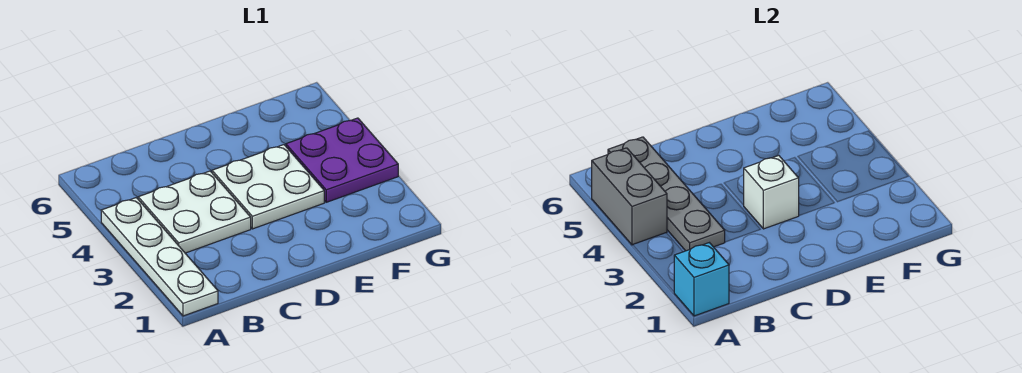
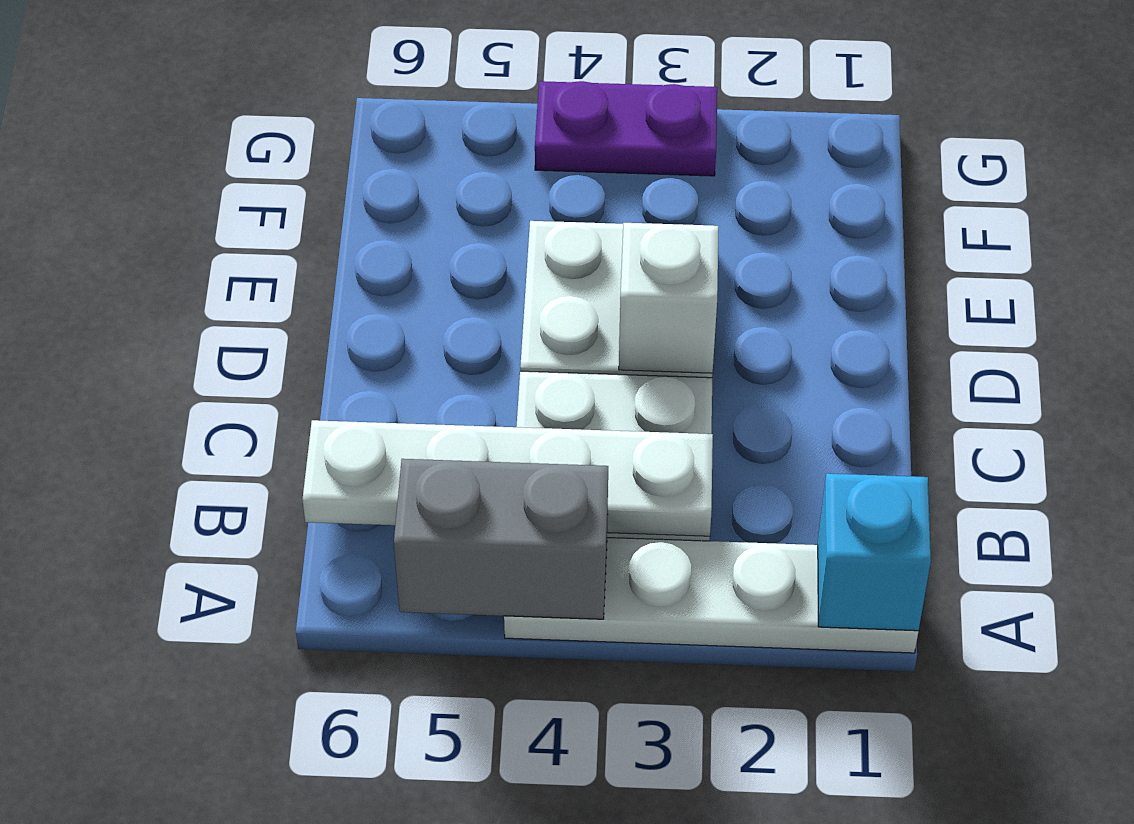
grey plate B3:B6 level 2 -> white plate B3:B6 level 2
purple plate F3:G4 level 1 -> purple plate G3:G4 level 1

